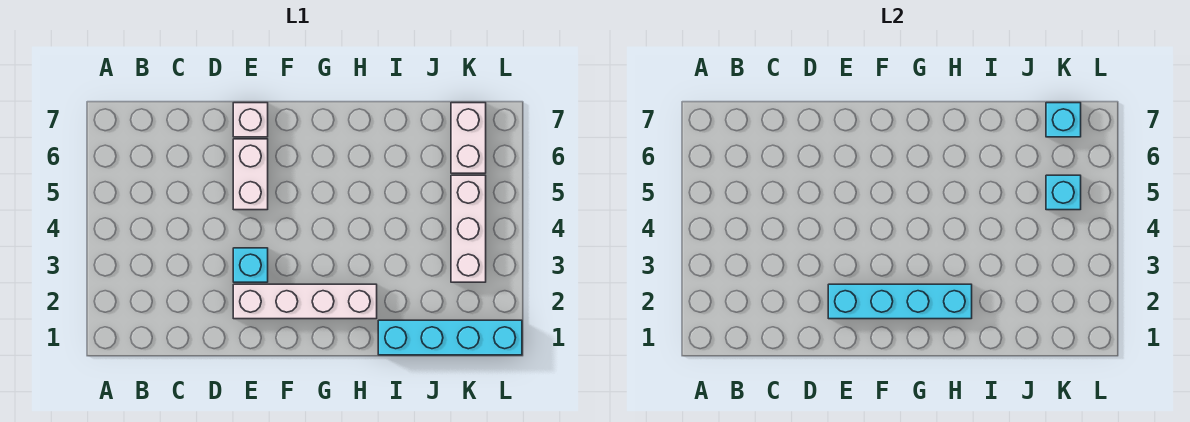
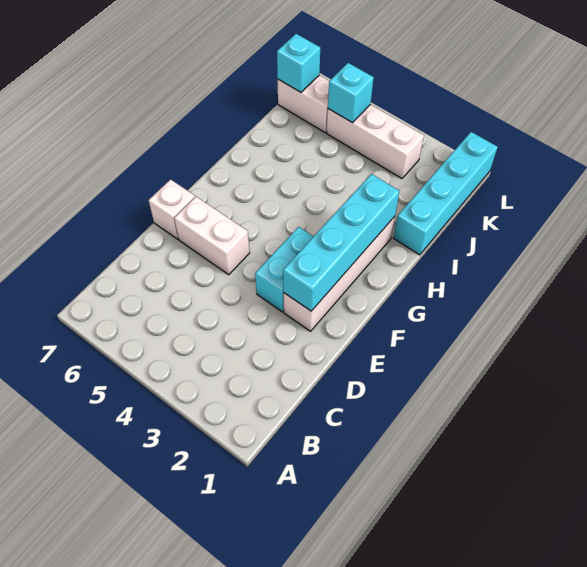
cyan brick E3 level 1 -> cyan brick E3:F3 level 1

